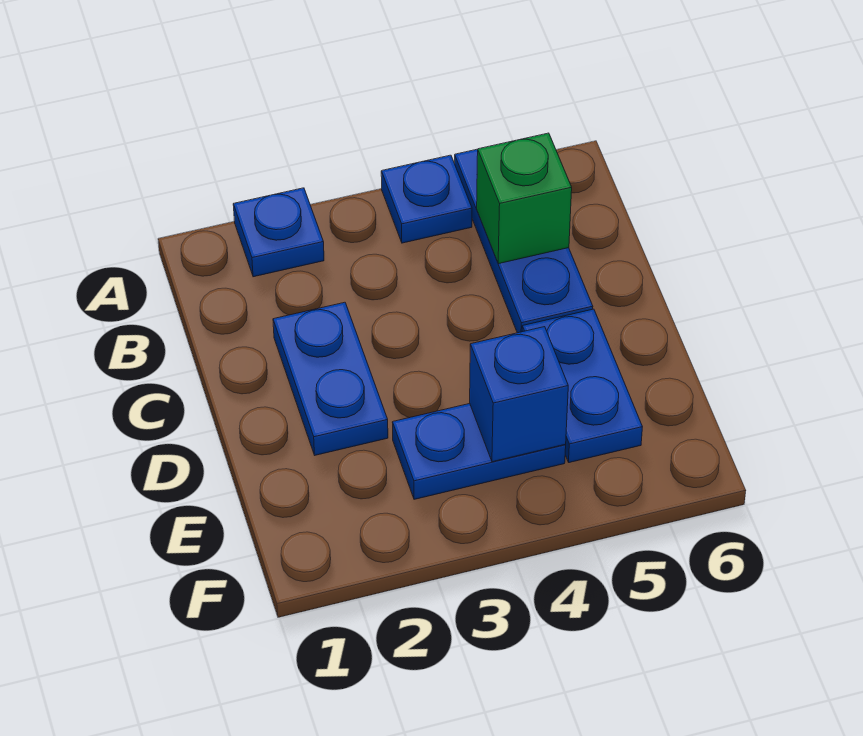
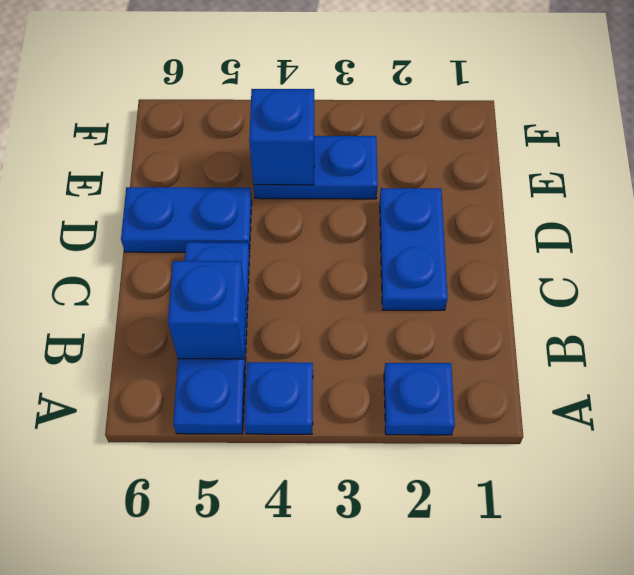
green brick B5 level 2 -> blue brick B5 level 2
blue plate D5:E5 level 1 -> blue plate D5:D6 level 1

